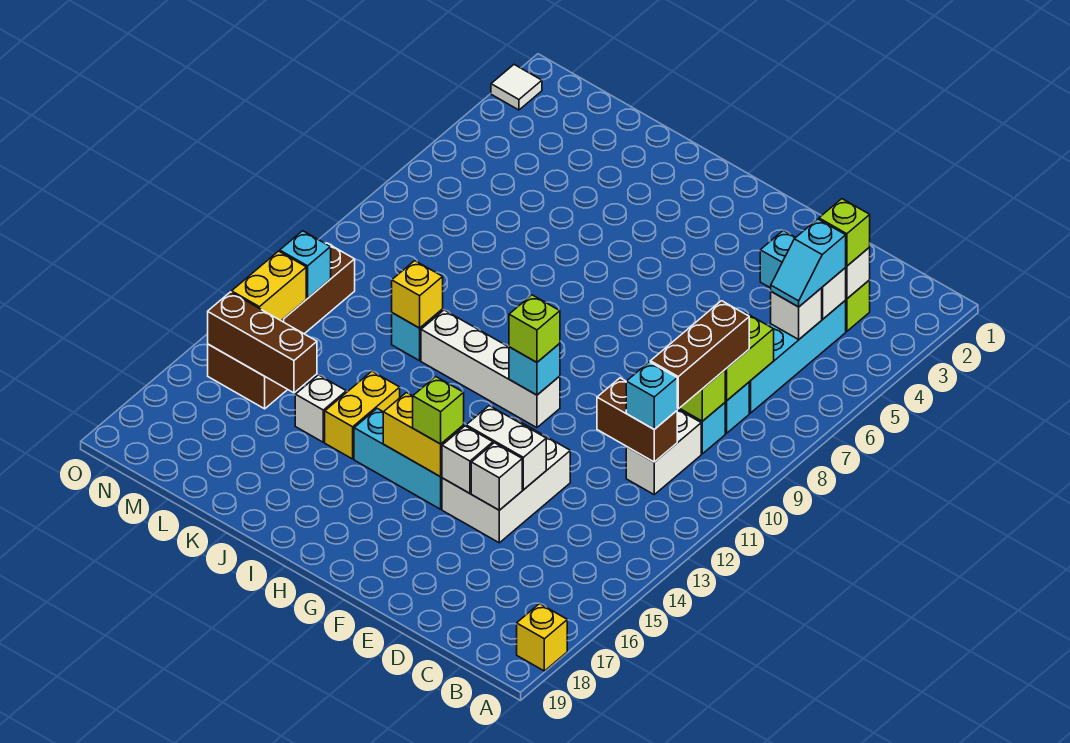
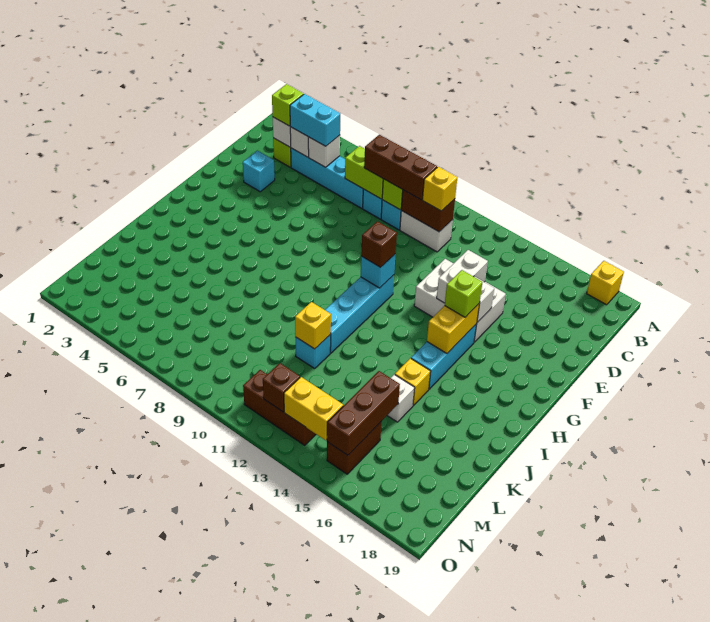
cyan slope C4:C5 level 3 top 4 -> cyan brick C4:C5 level 3
brown brick C11:D11 level 2 -> brown brick C10:C11 level 2
cyan brick C11 level 3 -> yellow brick C11 level 3
white brick E15 level 2 -> none
white brick G11:J11 level 1 -> cyan brick G11:J11 level 1
lime brick G11 level 3 -> brown brick G11 level 3
yellow brick J14:J15 level 1 -> yellow brick J15 level 1
cyan brick N12 level 2 -> brown brick N12 level 2
white tile O2 level 1 -> none

